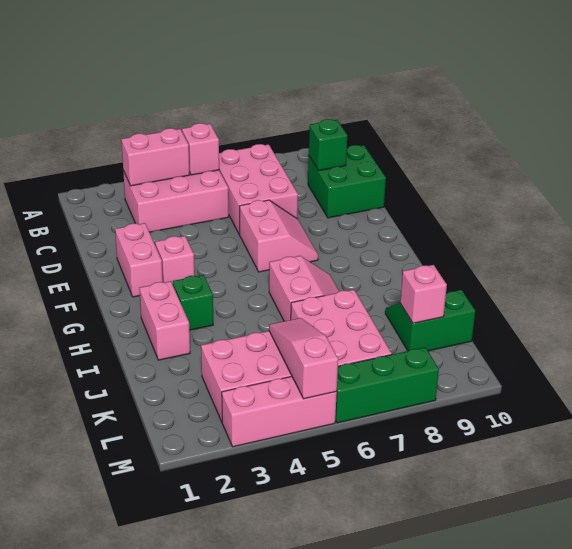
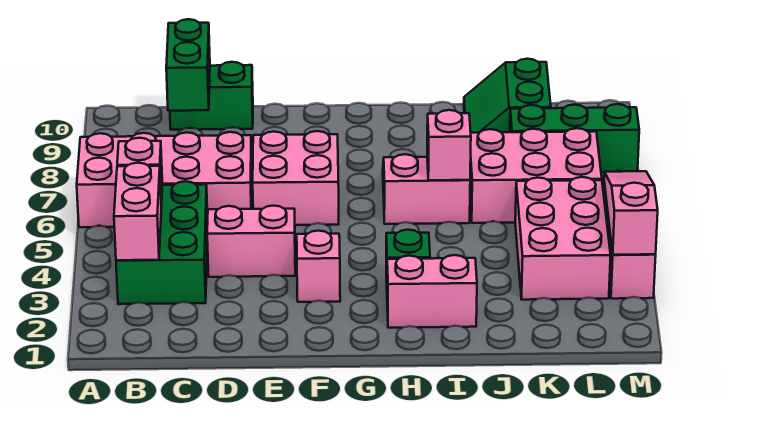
pink brick B3:C5 level 1 -> green brick B3:C5 level 1
pink brick B6:D7 level 1 -> pink brick A6:D7 level 1
green brick C9:D10 level 1 -> green brick C10:D10 level 1
green brick C9 level 2 -> green brick C9:C10 level 2
pink brick E2:F2 level 1 -> pink brick D4:E4 level 1
pink slope E6:F7 level 1 top 6 -> pink brick E6:F7 level 1
pink slope K5:M5 level 2 top M -> pink slope M3:M5 level 2 top 3
pink brick K9 level 2 -> pink brick I6 level 2
green brick M6:M8 level 1 -> green brick K8:M8 level 1

